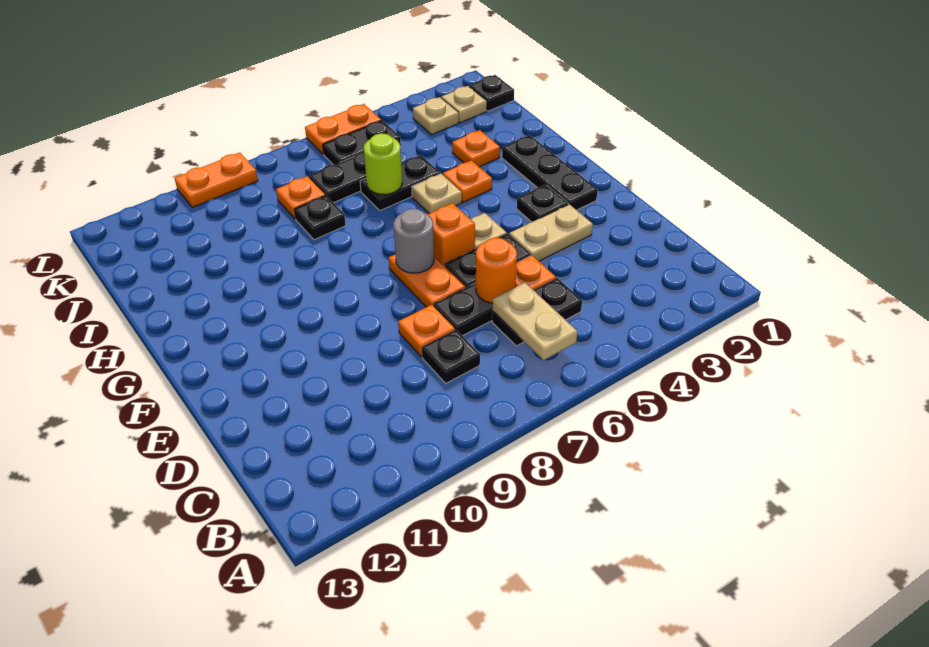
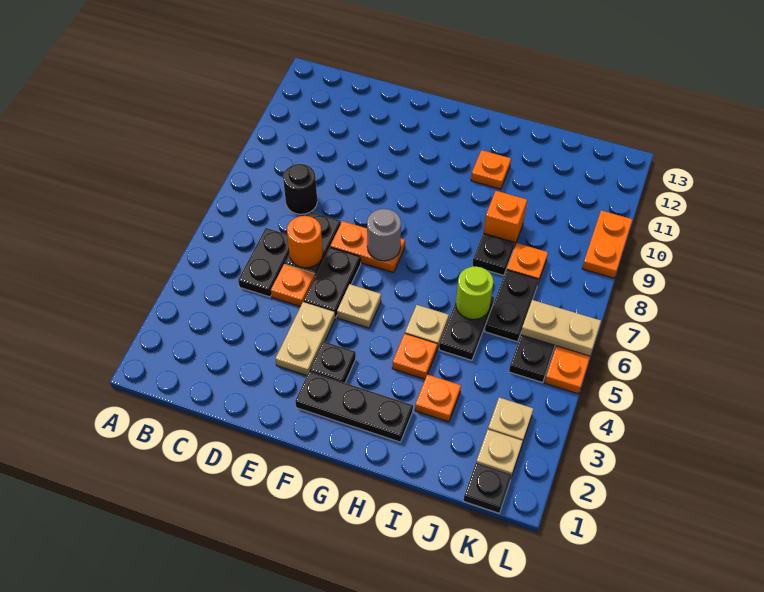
tan plate B6:C6 level 2 -> tan plate K6:L6 level 2
black plate C8 level 1 -> black round brick C8 level 1
orange plate D8 level 1 -> orange plate H11 level 1
orange brick F6 level 1 -> orange brick I9 level 1

